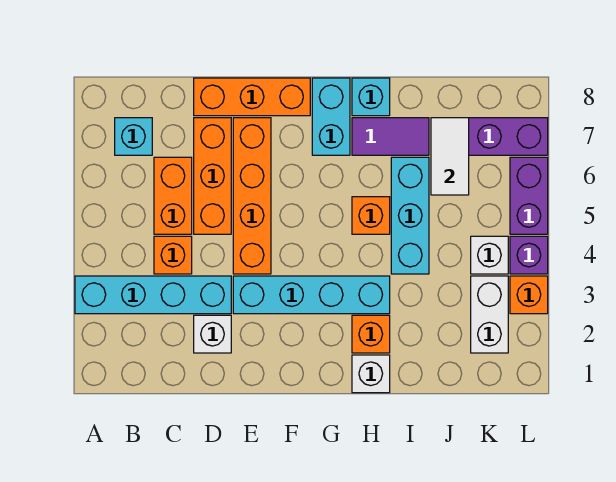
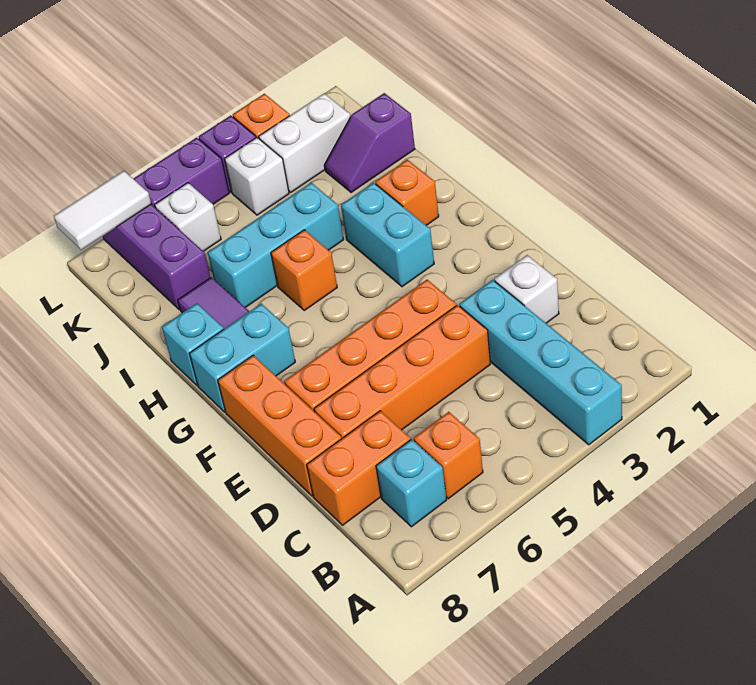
orange brick C4 level 1 -> orange brick B6 level 1
orange brick C5:C6 level 1 -> orange brick C7:C8 level 1
orange brick D5:D7 level 1 -> orange brick D4:D7 level 1
cyan brick E3:H3 level 1 -> cyan brick G3:H3 level 1
white brick H1 level 1 -> white brick K6 level 1
none -> purple slope J1:J2 level 1 top 1
white tile J6:J7 level 2 -> white tile L7:L8 level 2

